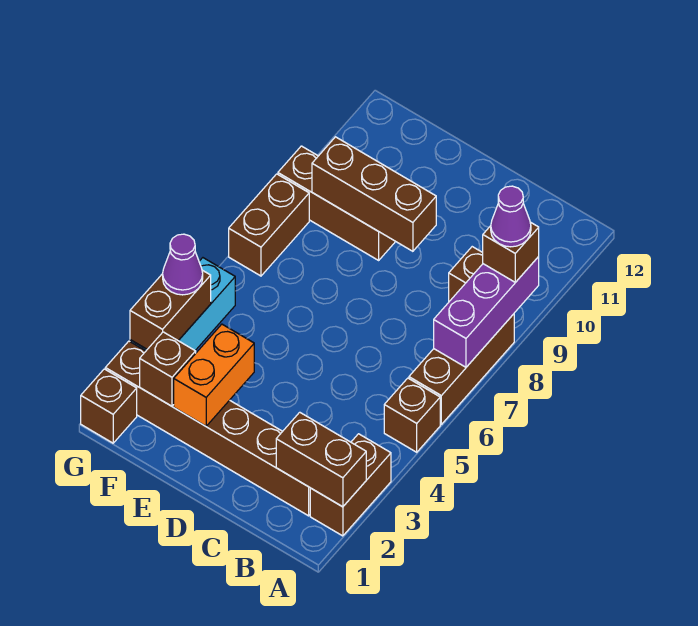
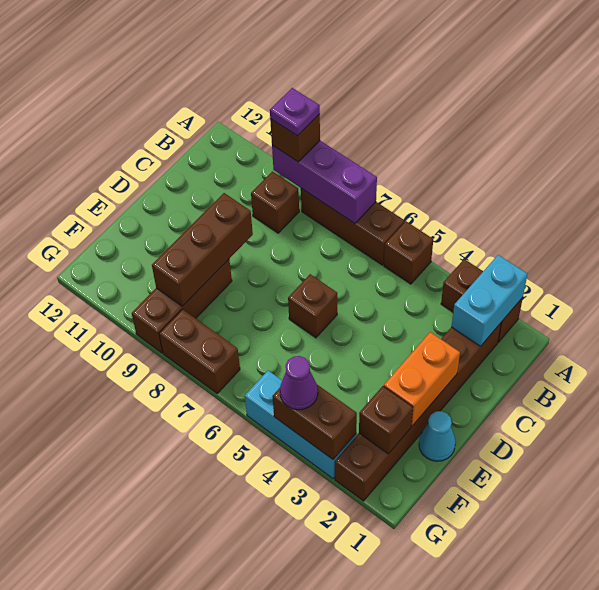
brown brick A2:B2 level 2 -> cyan brick A2:B2 level 2
purple cone A9 level 4 -> purple plate A9 level 4
none -> cyan cone E1 level 1
orange brick E2:E3 level 2 -> orange brick D2:E2 level 2
brown brick G1 level 1 -> brown brick D6 level 1

